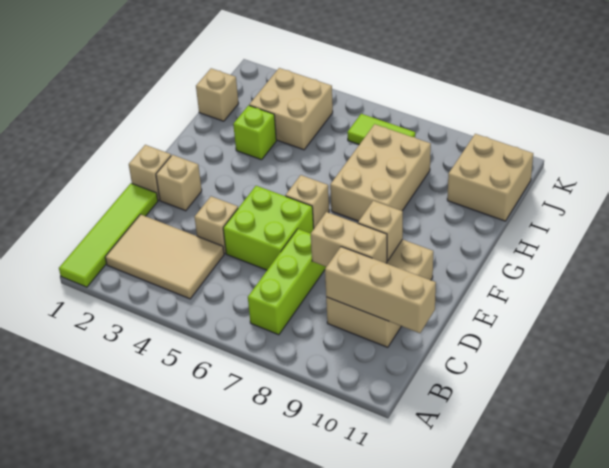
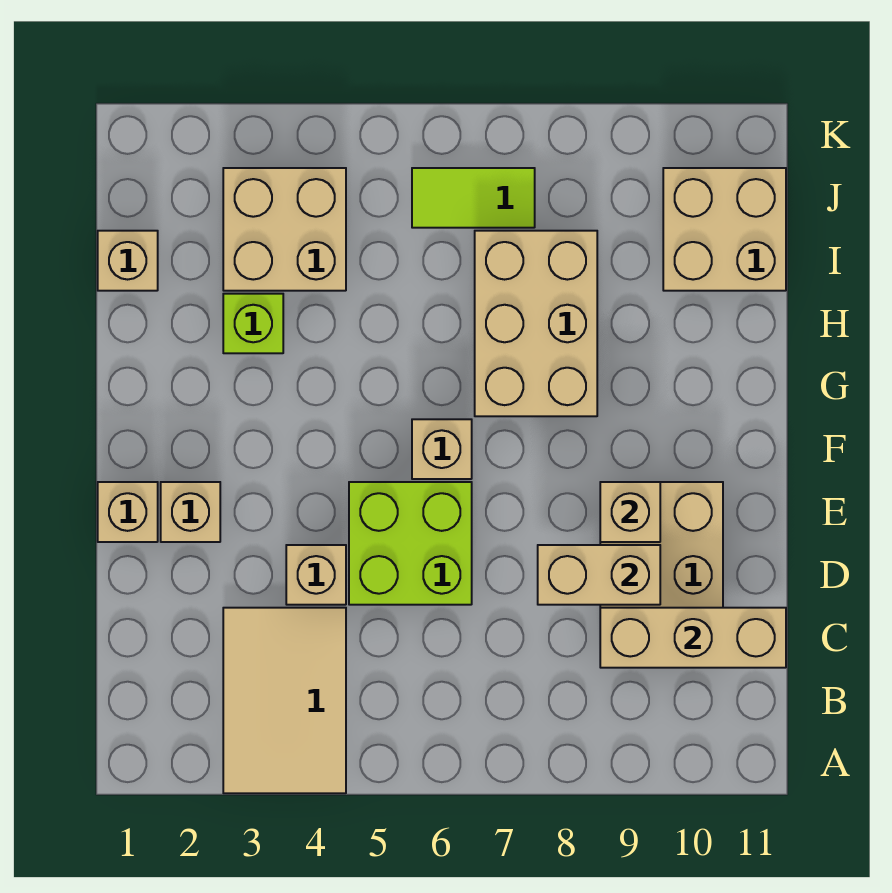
lime tile A1:D1 level 1 -> none
tan tile B2:C4 level 1 -> tan tile A3:C4 level 1
lime brick B7:D7 level 1 -> none

